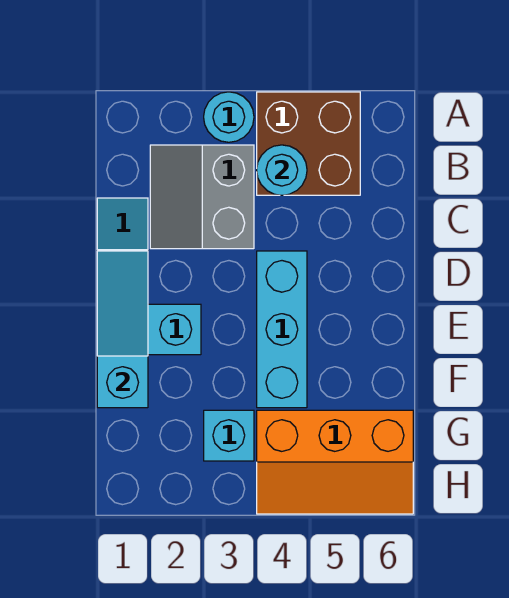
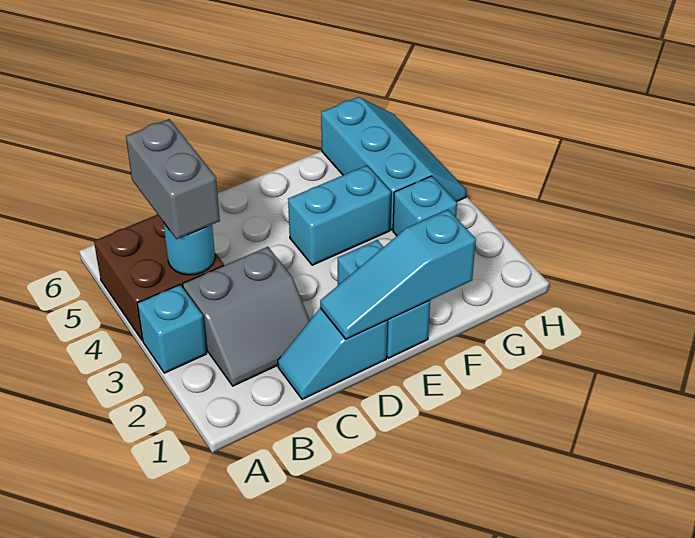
cyan round brick A3 level 1 -> cyan brick A3 level 1
none -> grey brick B4:B5 level 3
cyan brick D4:F4 level 1 -> cyan brick E4:F4 level 1
orange slope G4:H6 level 1 top G -> cyan slope G4:H6 level 1 top G

